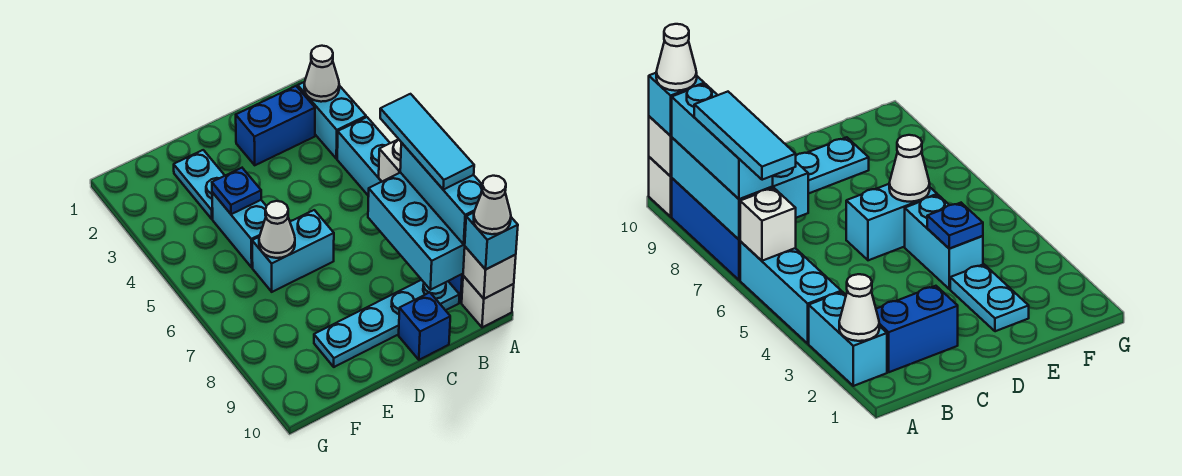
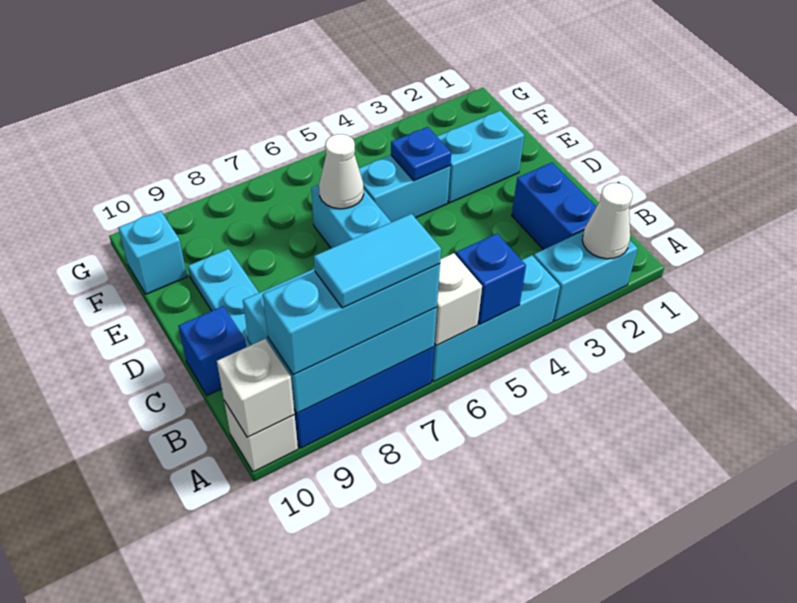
none -> blue brick A5 level 2
cyan tile A6:A8 level 4 -> cyan tile A7:A8 level 4
cyan brick A10 level 3 -> cyan brick F10 level 1
white cone A10 level 4 -> none
cyan plate E2:E3 level 1 -> cyan brick E2:E3 level 1

